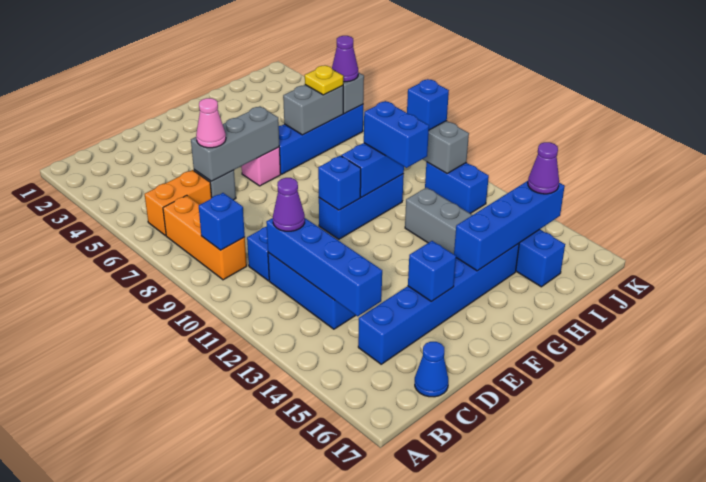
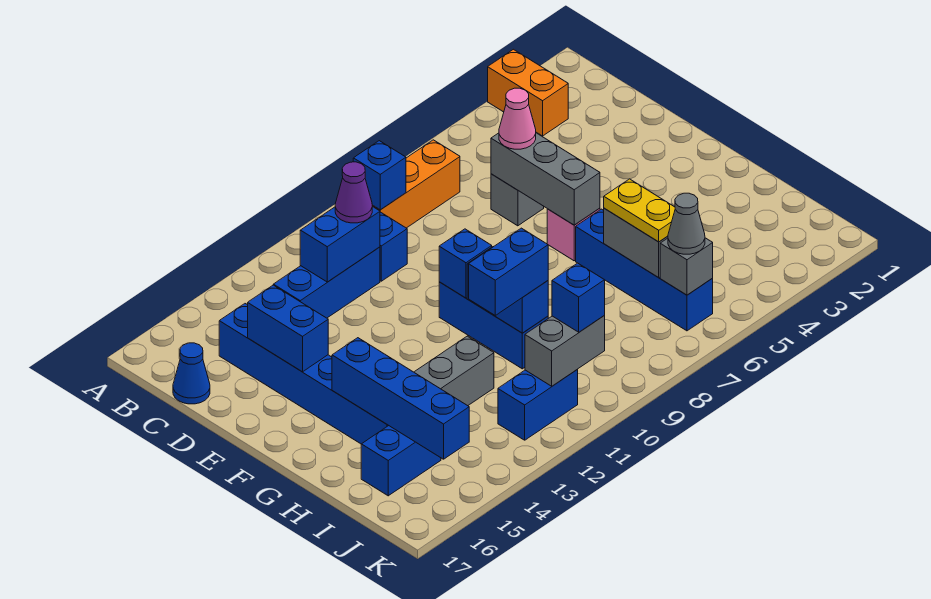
orange brick B6:C6 level 1 -> orange brick A3:B3 level 1
blue brick C11:C14 level 2 -> blue brick C11:C12 level 2
blue brick E15 level 2 -> blue brick D15:E15 level 2
yellow plate I6 level 3 -> yellow plate H6:I6 level 3
purple cone J6 level 3 -> grey cone J6 level 3
purple cone J15 level 3 -> none

